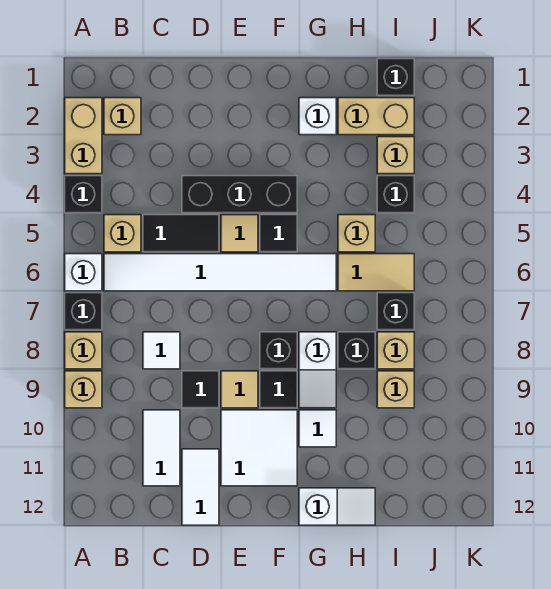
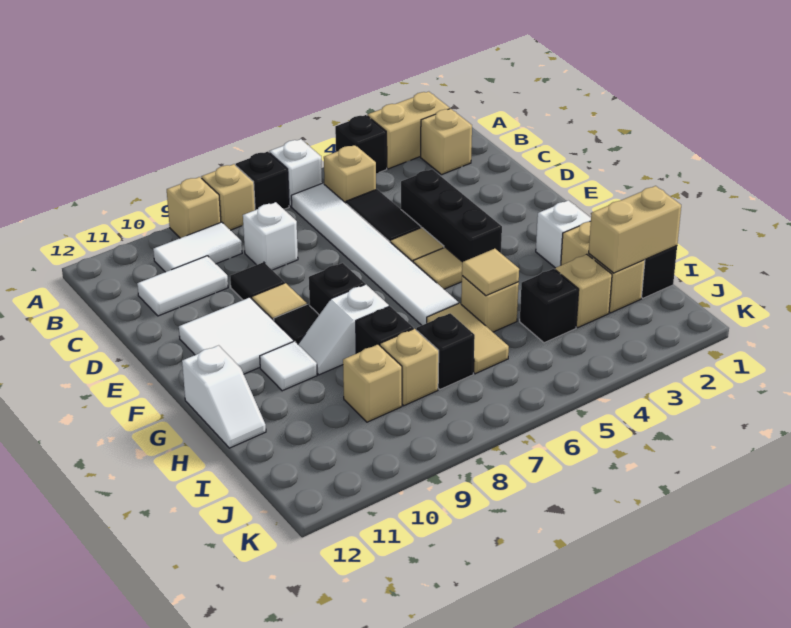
white tile C8 level 1 -> white brick C8 level 1
white tile D11:D12 level 1 -> white tile B9:B10 level 1
black tile F5 level 1 -> tan tile F5 level 1
none -> tan tile H5 level 2
none -> tan brick I1:I2 level 2

